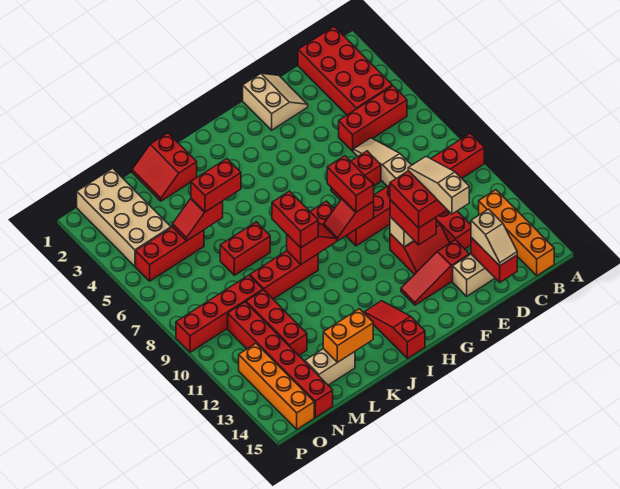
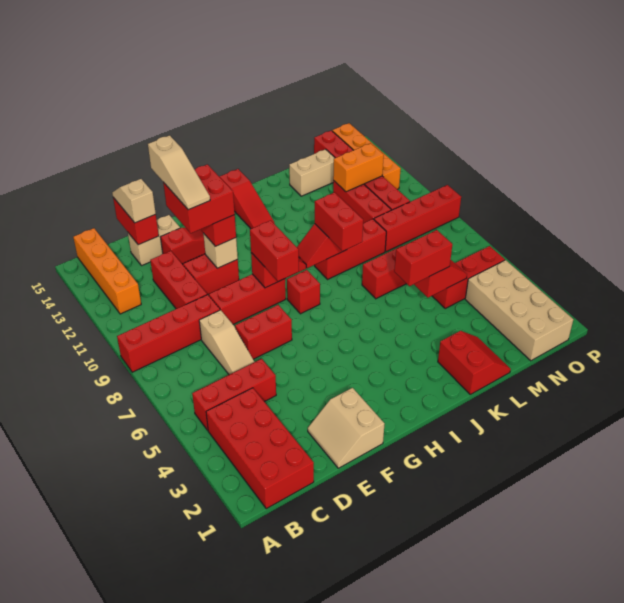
orange brick K14:L14 level 2 -> orange brick M12:N12 level 2

